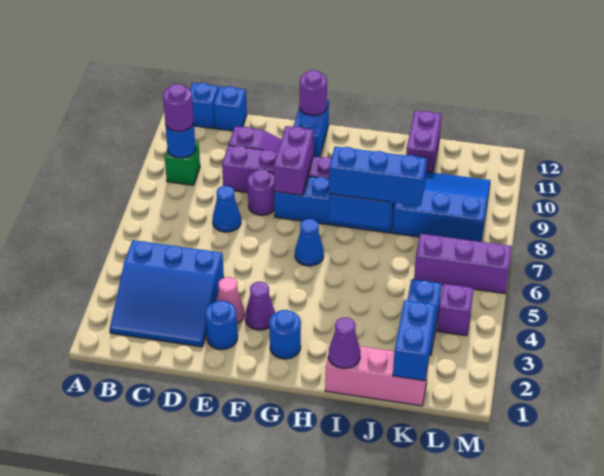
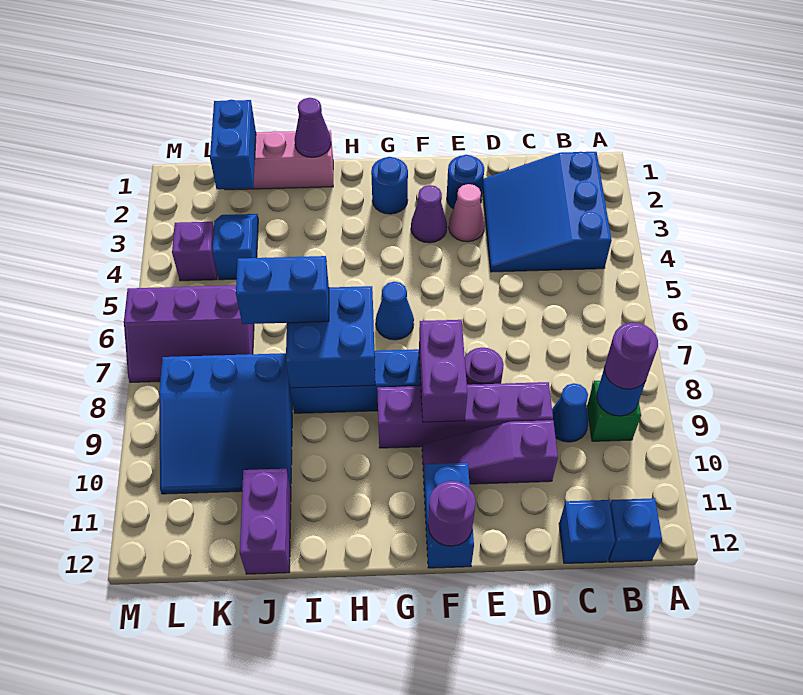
blue slope B2:D4 level 1 top 4 -> blue slope B2:D4 level 1 top B
blue cone D7 level 1 -> blue cone C9 level 1
blue brick H7:J7 level 3 -> blue brick I7:J7 level 3

